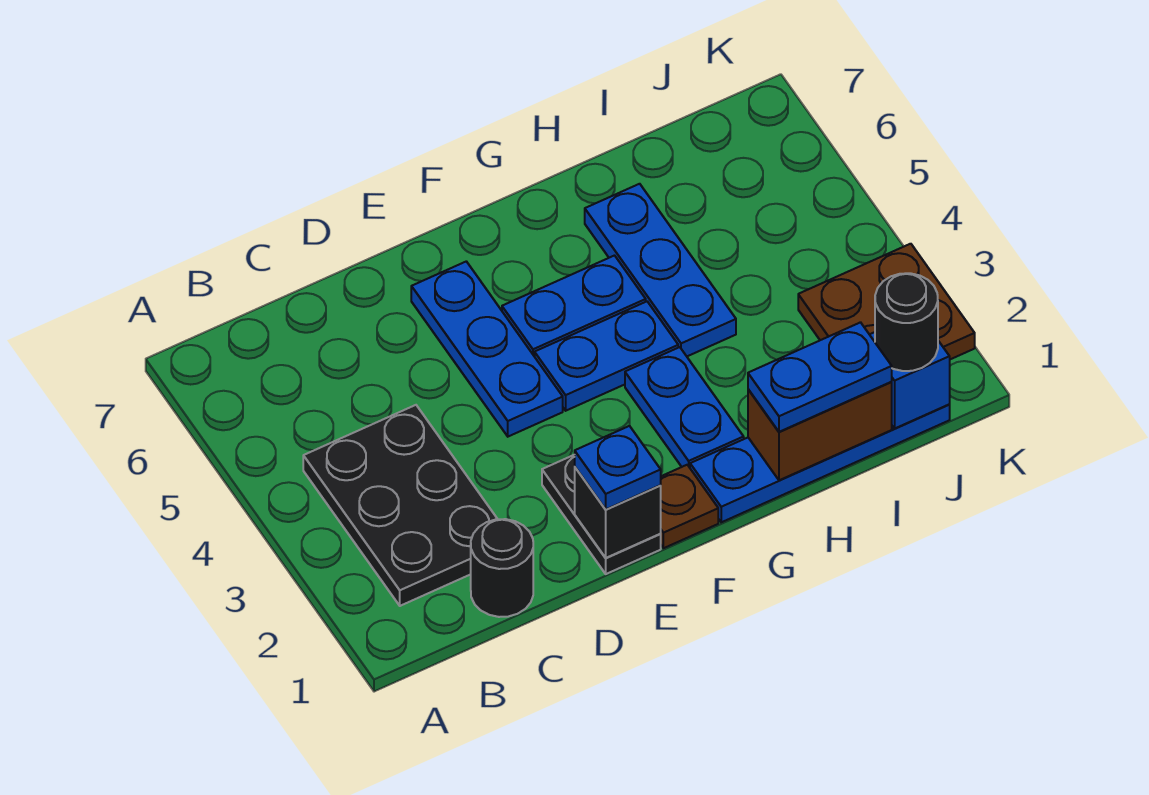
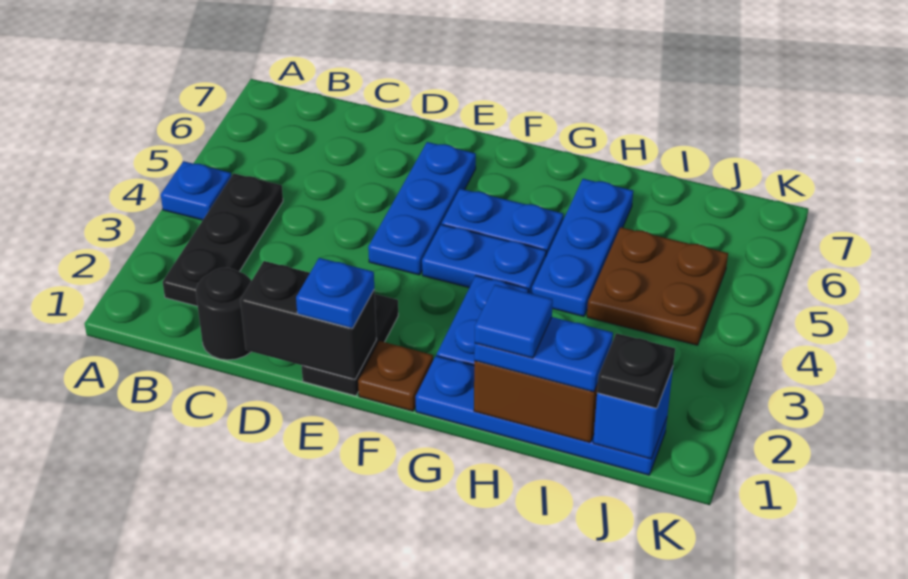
none -> blue plate A4 level 1
black plate B2:C4 level 1 -> black plate B2:B4 level 1
black brick E1 level 2 -> black brick D1:E1 level 2
none -> blue tile H1 level 4
black round brick J1 level 3 -> black plate J1 level 3
brown plate J2:K3 level 1 -> brown plate I4:J5 level 1

